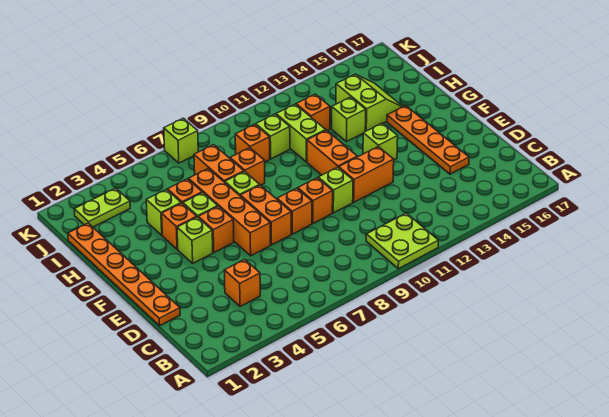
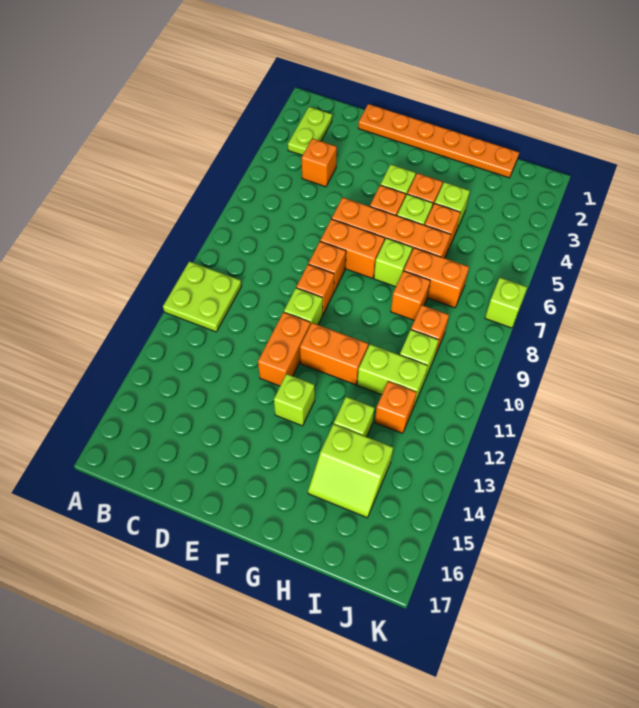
orange plate D15:G15 level 1 -> none
lime plate J2:J3 level 1 -> lime plate B2:B3 level 1

